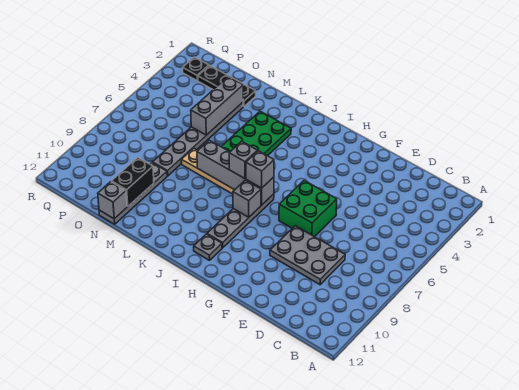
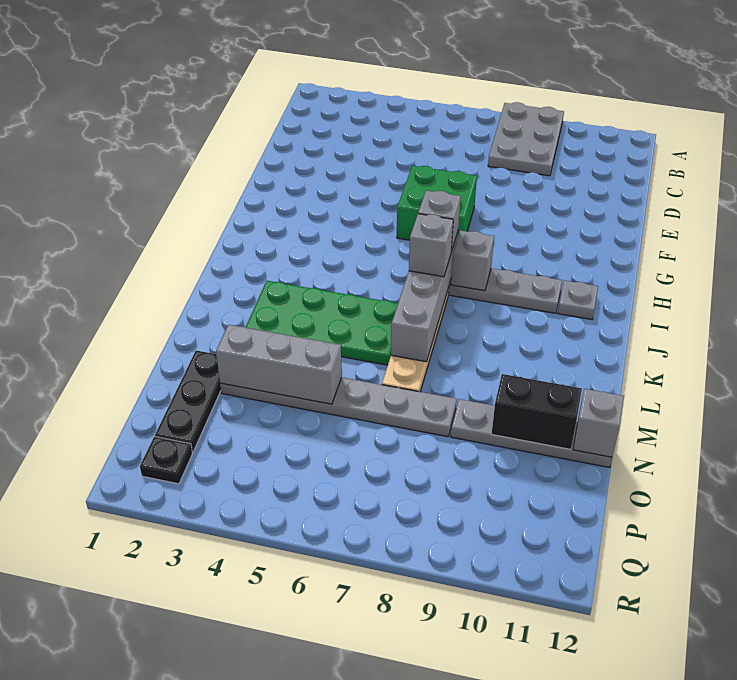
grey plate D8:F9 level 1 -> grey plate A8:C9 level 1

